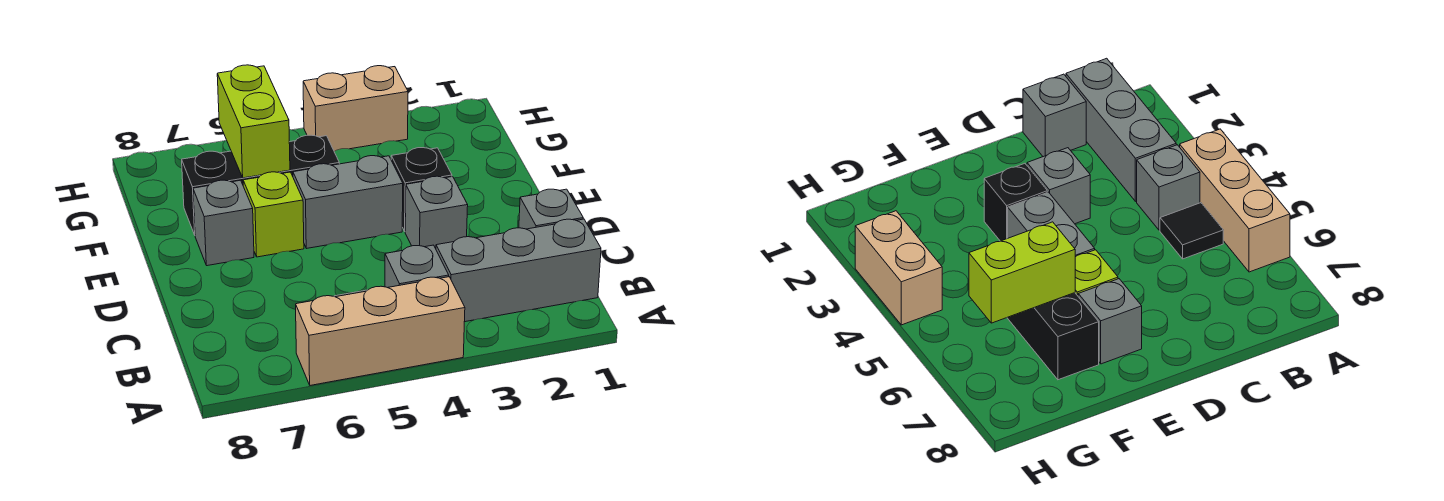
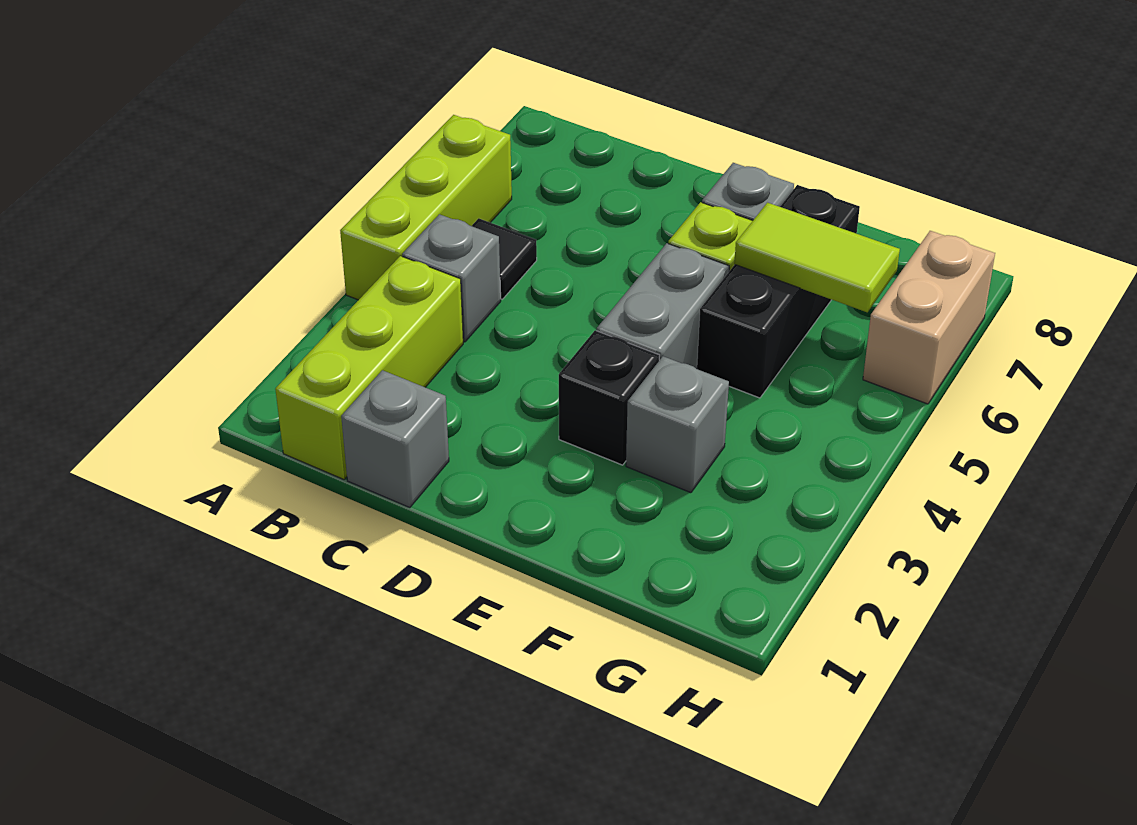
tan brick A4:A6 level 1 -> lime brick A4:A6 level 1
grey brick B1:B3 level 1 -> lime brick B1:B3 level 1
grey brick D3 level 1 -> grey brick F3 level 1
lime brick F6:G6 level 2 -> lime tile F6:G6 level 2
tan brick H3:H4 level 1 -> tan brick H6:H7 level 1

